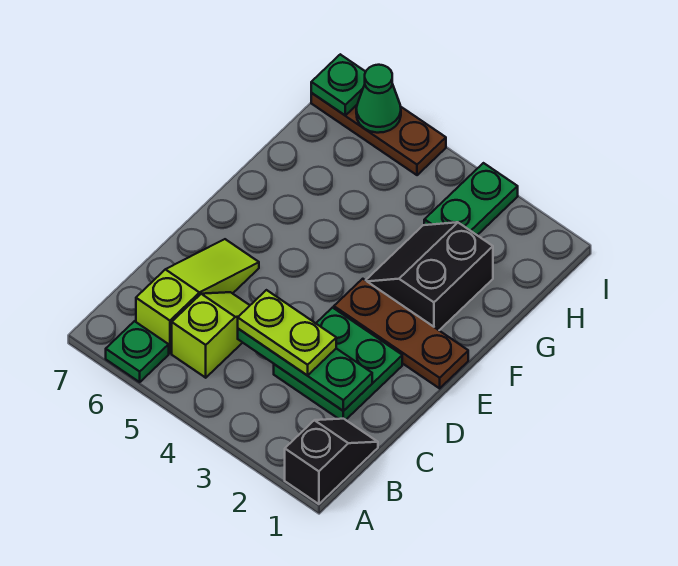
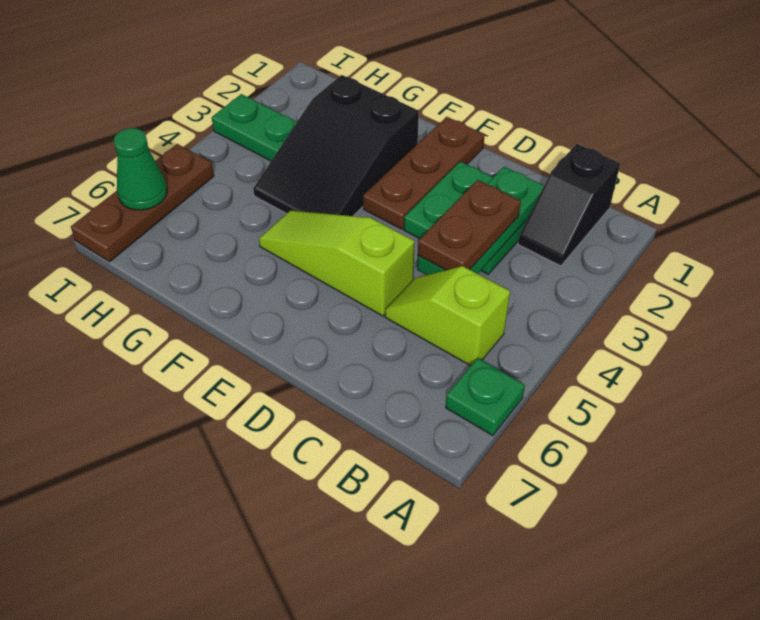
black slope A1:B1 level 1 top A -> black slope B1:B2 level 1 top 1
lime slope B6:D6 level 1 top B -> lime slope D5:F5 level 1 top D
lime plate C3:C4 level 3 -> brown plate C3:C4 level 3
black slope F2:G3 level 1 top 2 -> black slope F2:G4 level 1 top 2
green plate I7 level 2 -> none

